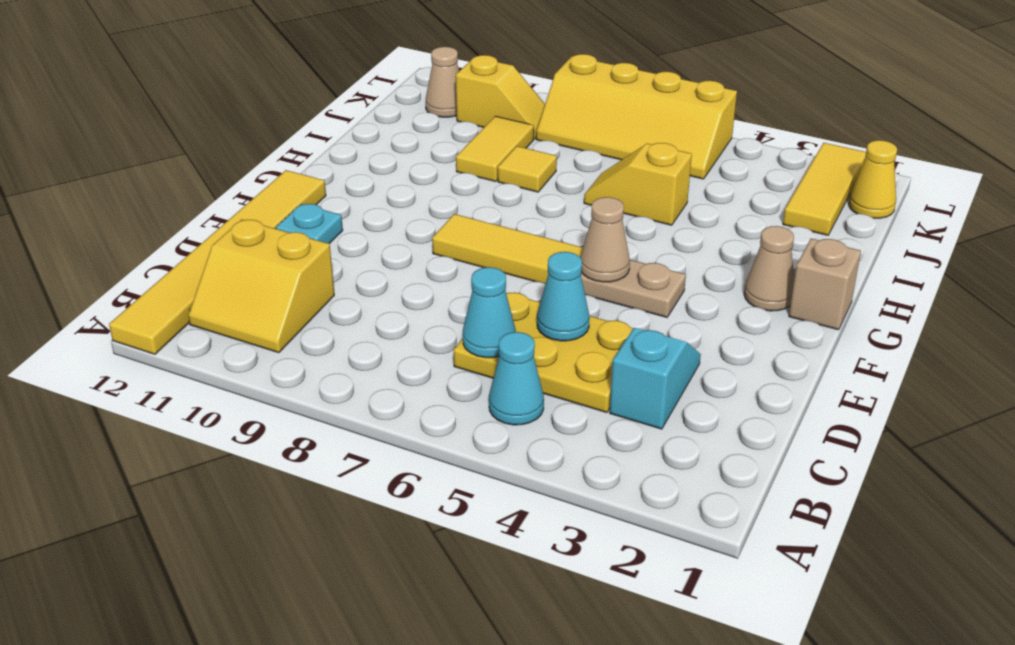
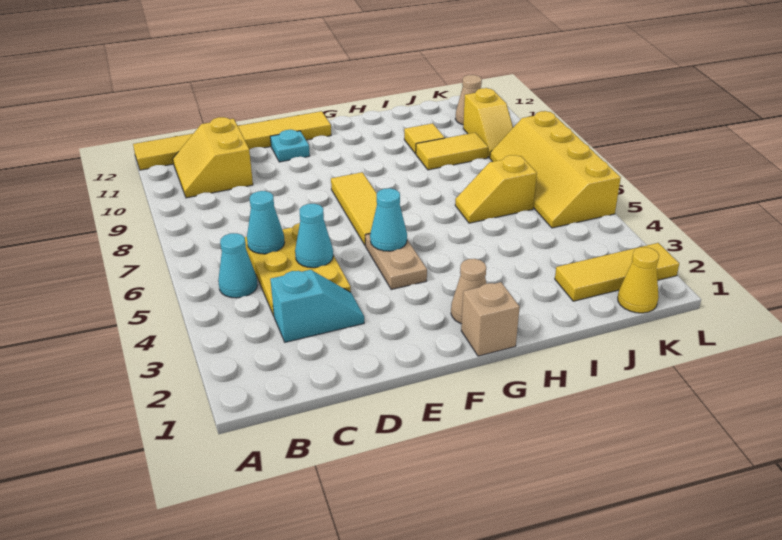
tan cone F5 level 2 -> cyan cone F5 level 2
yellow slope I5:I6 level 1 top 5 -> yellow slope I6:J6 level 1 top J
yellow tile I8 level 1 -> yellow tile I10 level 1

